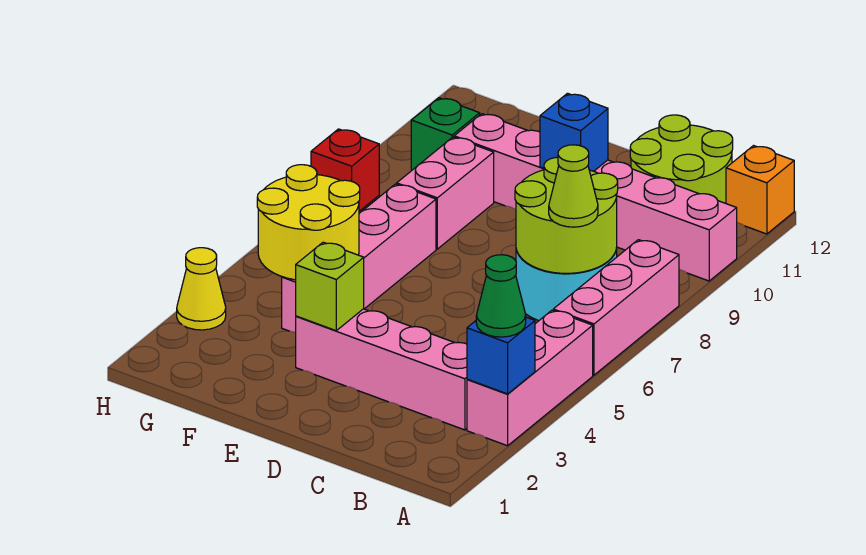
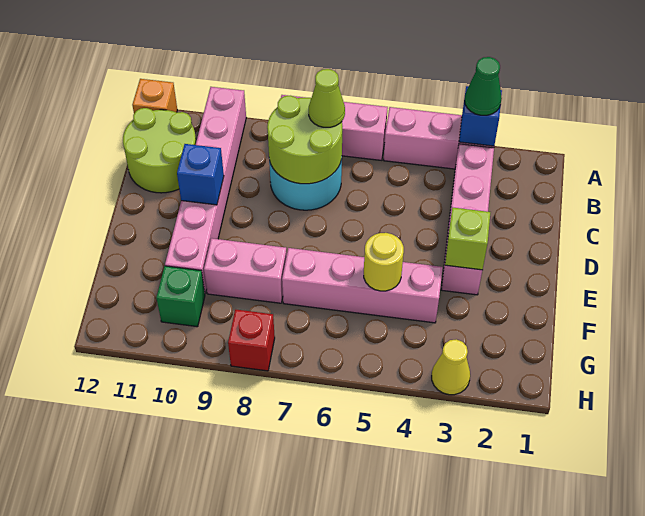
yellow round brick F4:G5 level 2 -> yellow round brick F5 level 2

